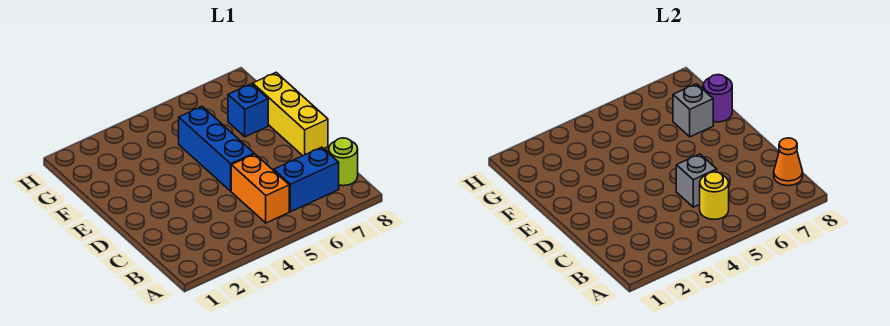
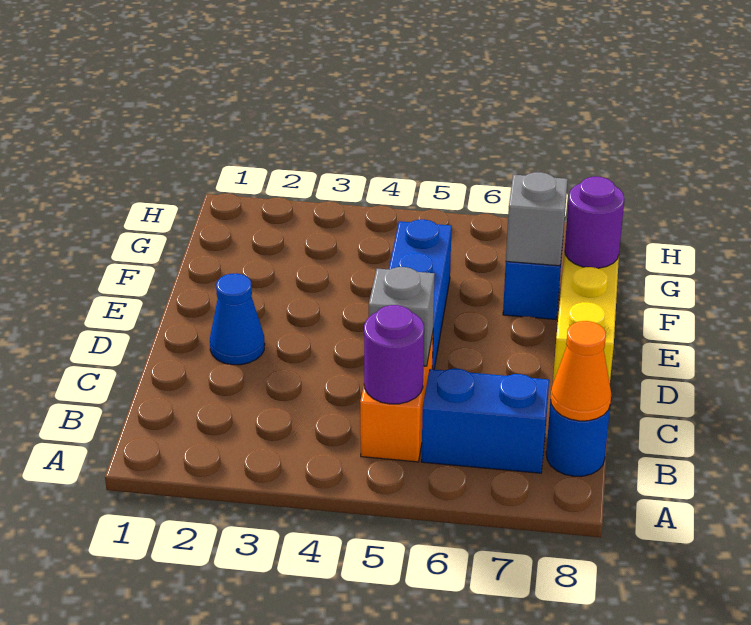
yellow round brick B5 level 2 -> purple round brick B5 level 2
lime round brick B8 level 1 -> blue round brick B8 level 1
none -> blue cone D2 level 1

